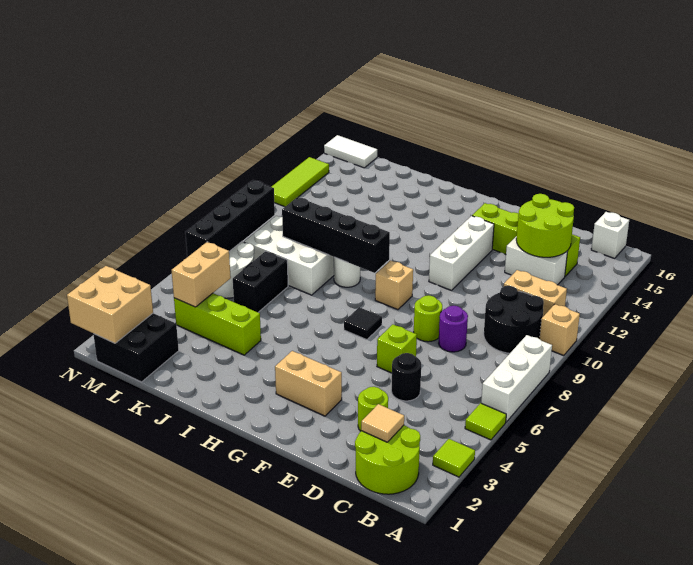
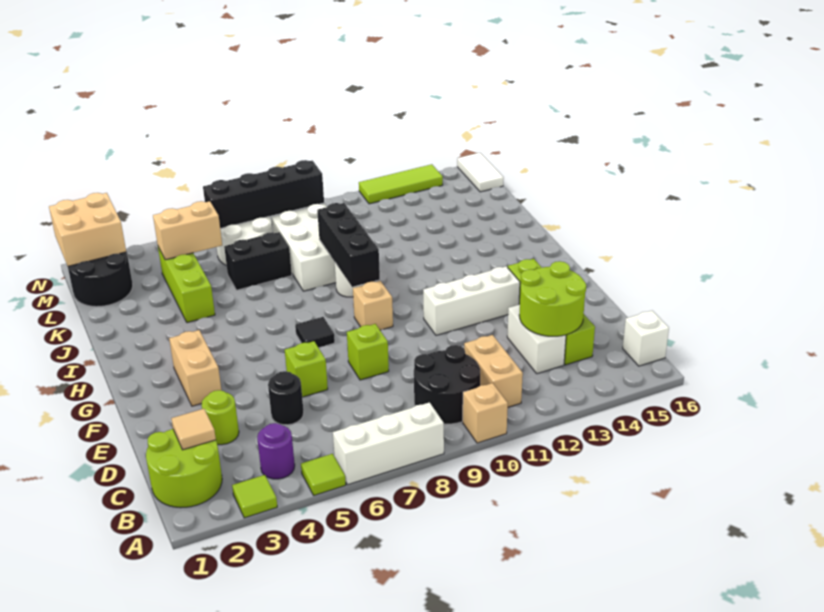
purple round brick D8 level 1 -> purple round brick B4 level 1
lime round brick E8 level 1 -> lime brick E8 level 1
black brick H9:K9 level 2 -> black brick H9:J9 level 2
black brick L1:M2 level 1 -> black round brick L1:M2 level 1

